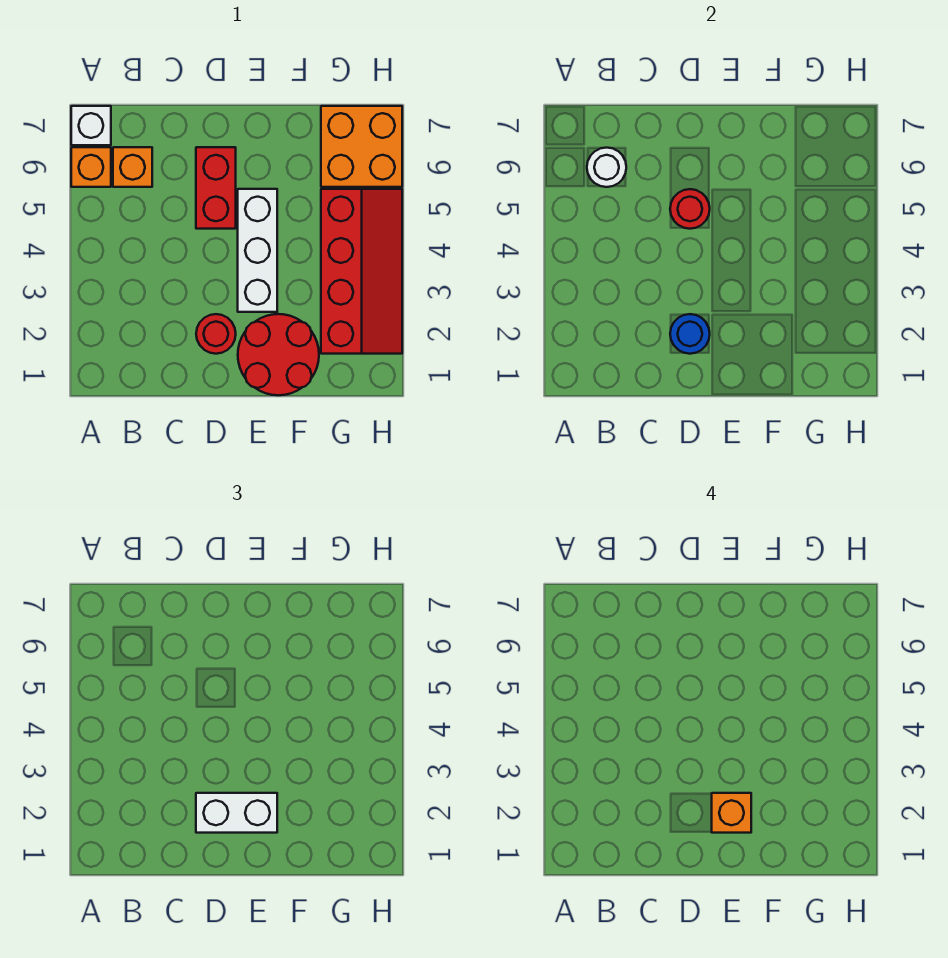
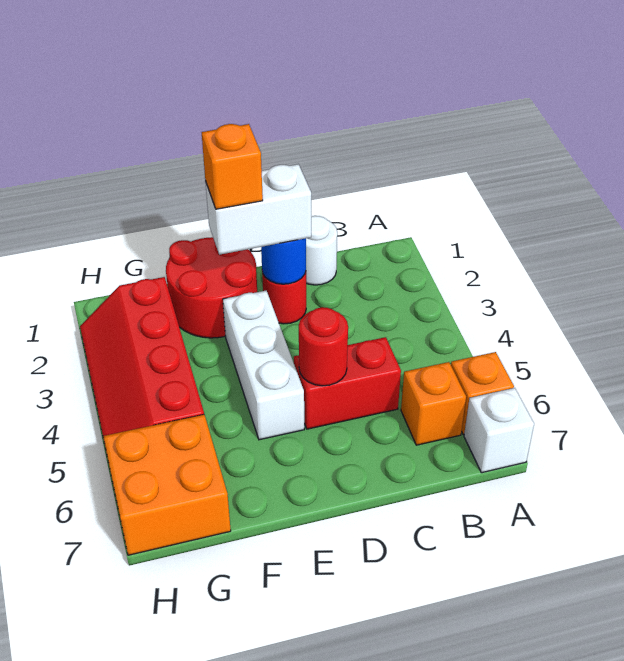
white round brick B6 level 2 -> white round brick C1 level 1
red brick D5:D6 level 1 -> red brick C5:D5 level 1

